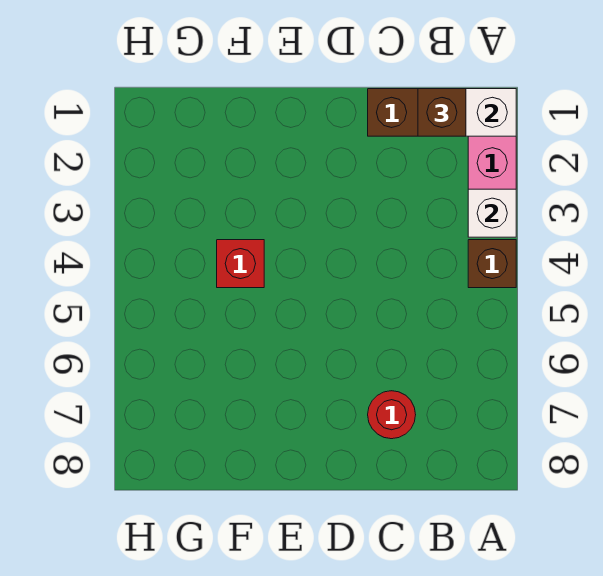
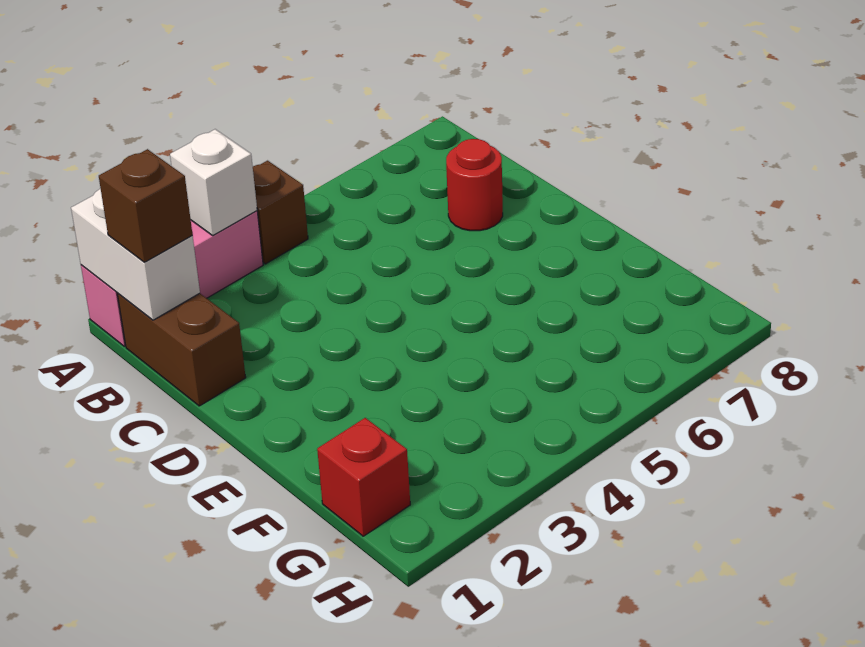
red brick F4 level 1 -> red brick G1 level 1

